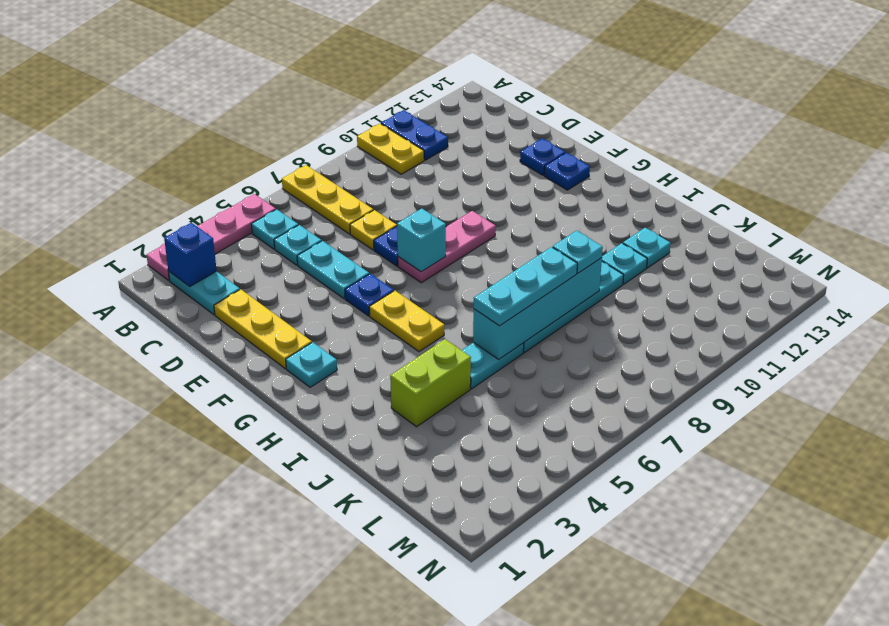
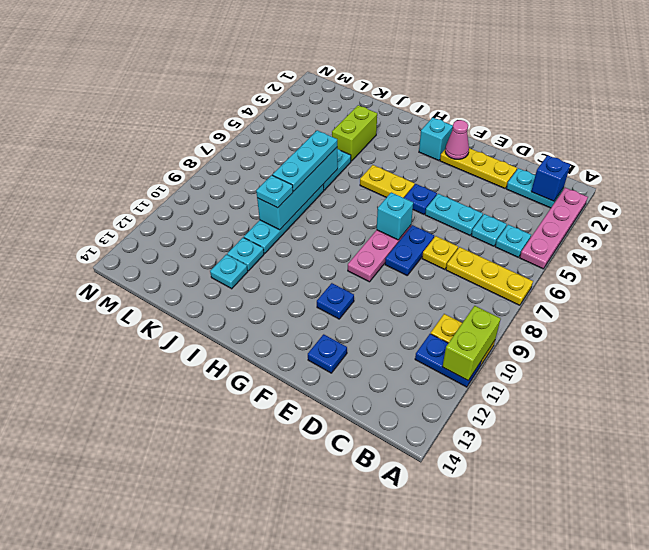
none -> lime brick A10:A11 level 2
none -> pink cone F2 level 2
blue plate F13 level 1 -> blue plate F11 level 1
cyan plate G2 level 1 -> cyan brick G2 level 1

